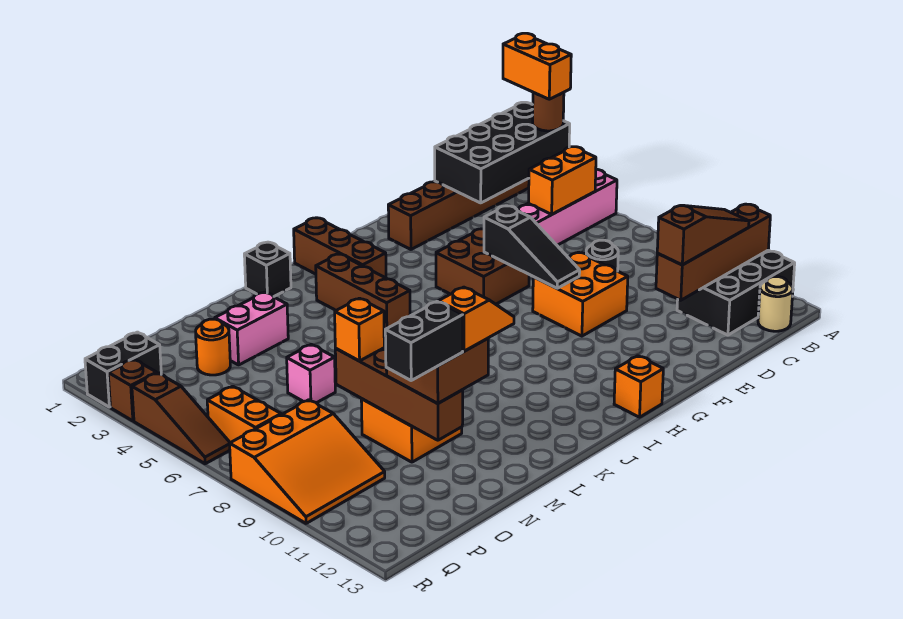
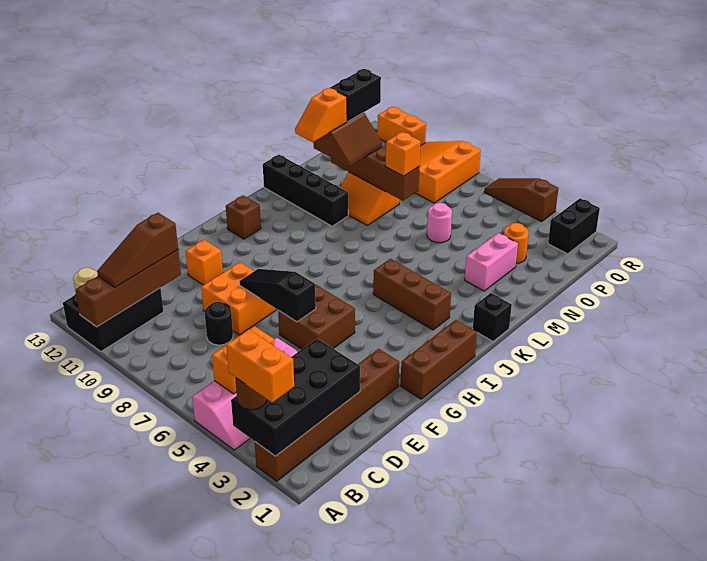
orange brick H13 level 1 -> orange brick F11 level 1
brown brick I1:I3 level 1 -> brown brick G1:I1 level 1
none -> black brick L10:L13 level 1
pink brick N6 level 1 -> pink round brick N6 level 1
orange brick Q6:Q7 level 1 -> orange brick R11:R12 level 1
brown brick R3 level 1 -> brown brick I12 level 1

